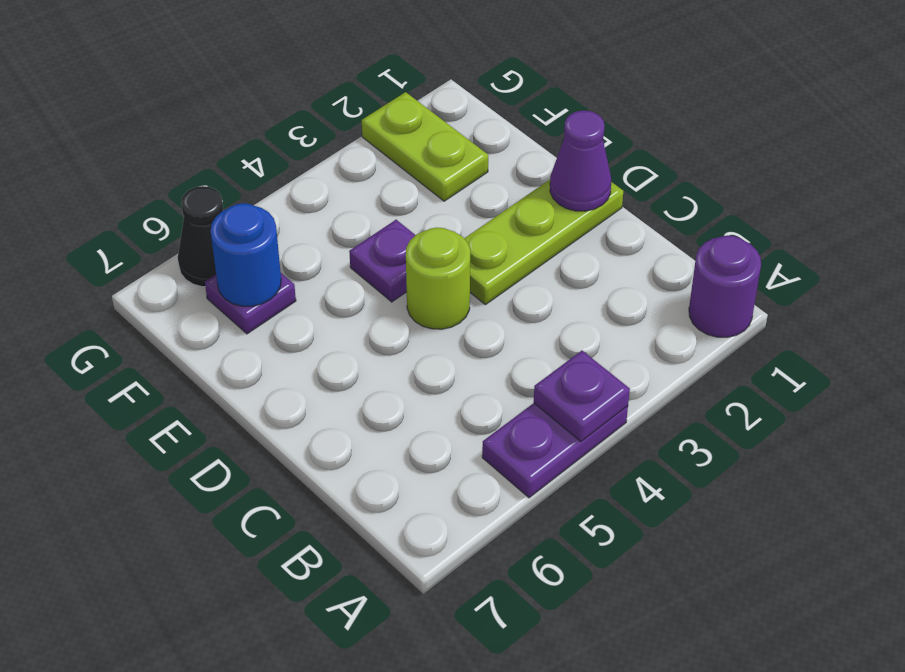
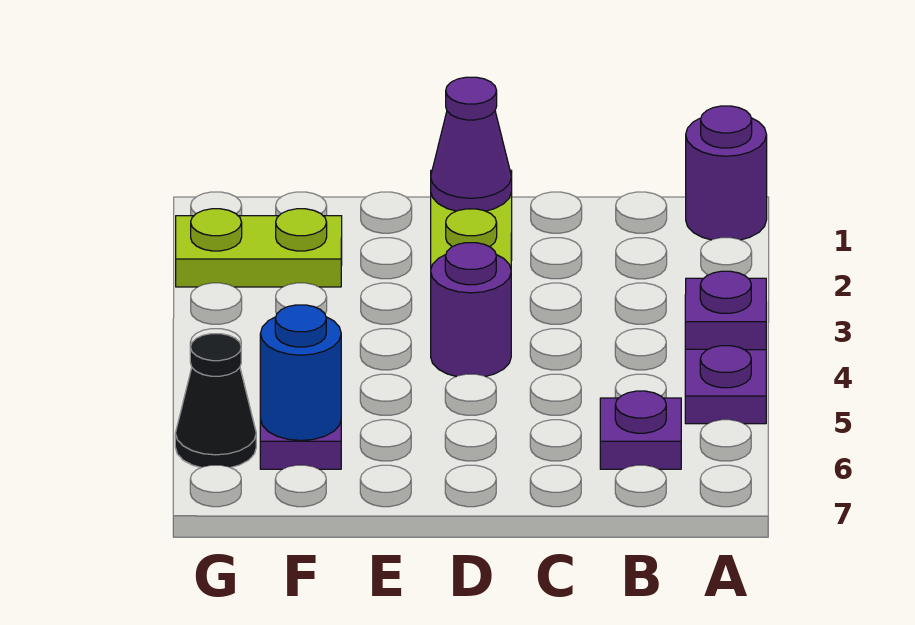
lime round brick D4 level 1 -> purple round brick D4 level 1
purple plate E4 level 1 -> purple plate B6 level 1

